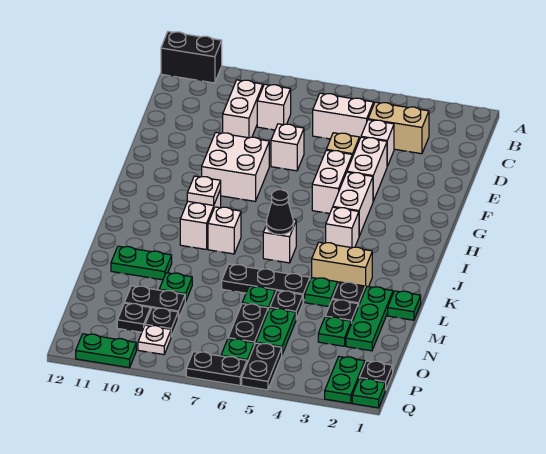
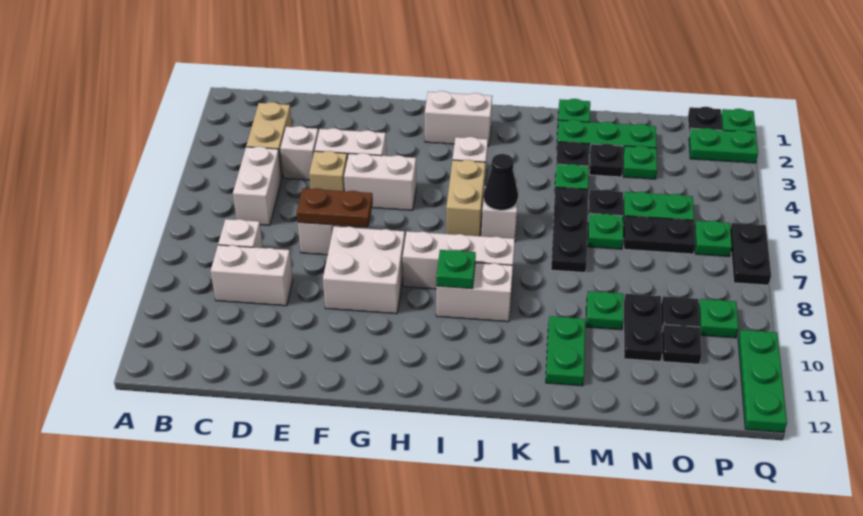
black brick A11:A12 level 1 -> none
none -> brown plate E7:F7 level 2
white brick G4:H4 level 1 -> white brick H2:I2 level 1
white plate I9 level 2 -> green plate I9 level 2
white brick J8 level 1 -> white brick H8:J8 level 1
tan brick K3:K4 level 1 -> tan brick I5:I6 level 1
black plate P5:Q5 level 1 -> none
white plate P9 level 1 -> green plate P9 level 1
green plate Q10:Q11 level 1 -> green plate Q10:Q12 level 1

